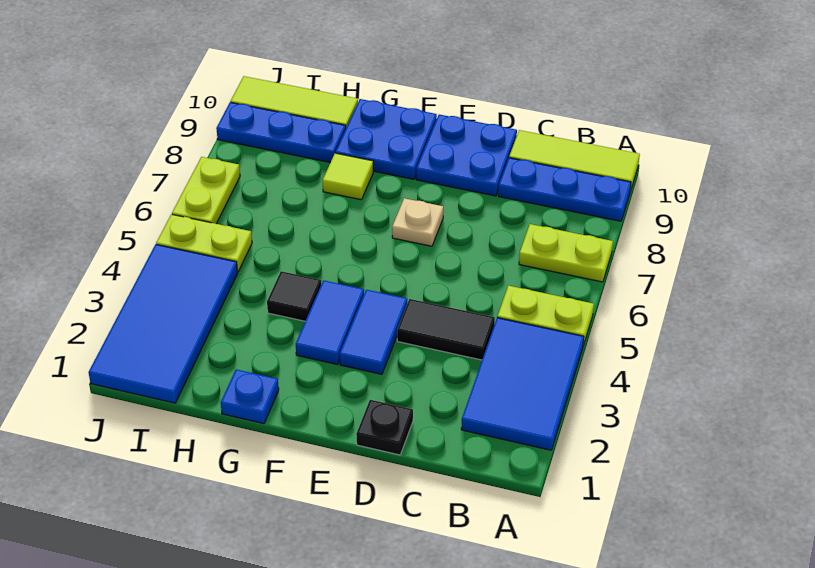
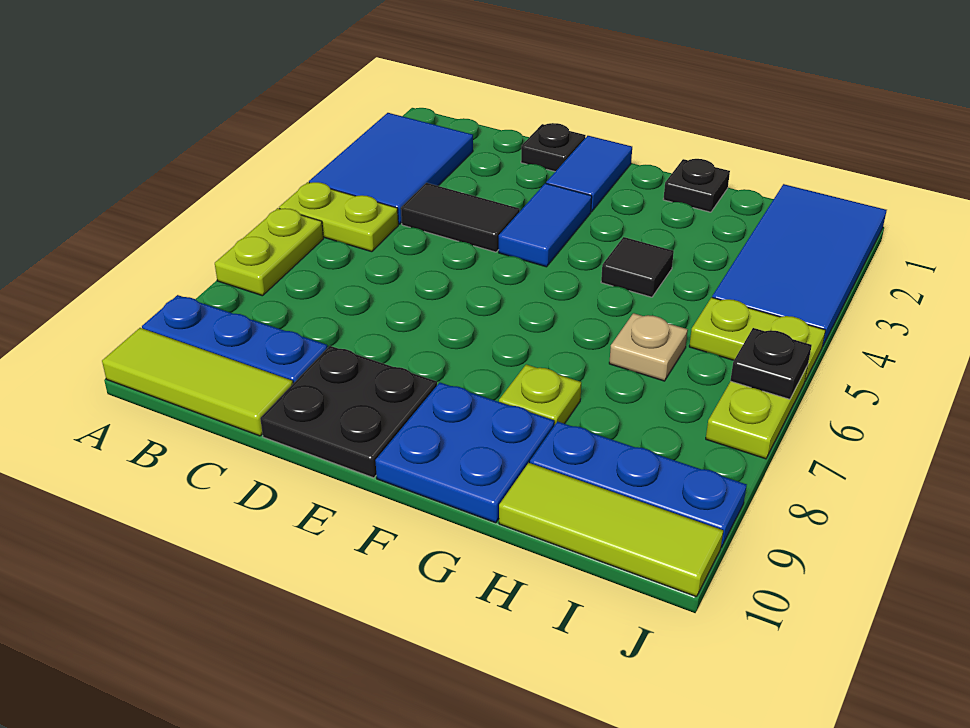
lime plate A7:B7 level 1 -> lime plate A6:A7 level 1
blue plate D9:E10 level 1 -> black plate D9:E10 level 1
tan plate E7 level 1 -> tan plate H6 level 1
blue tile F3:F4 level 1 -> blue tile E1:E2 level 1
blue plate G1 level 1 -> black plate G1 level 1
lime tile G8 level 1 -> lime plate G8 level 1
none -> black plate J6 level 2

